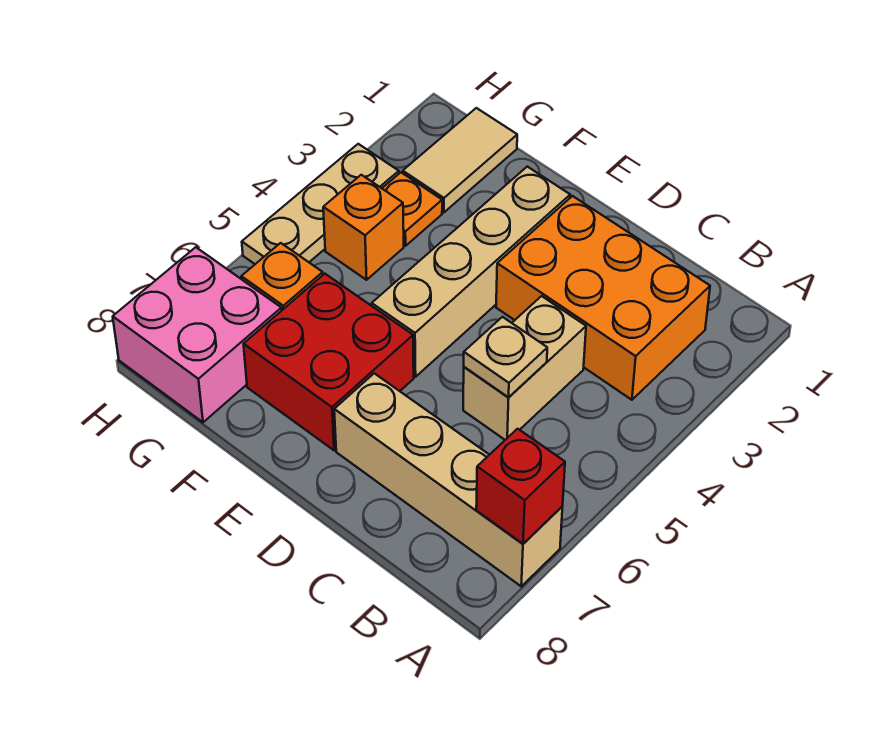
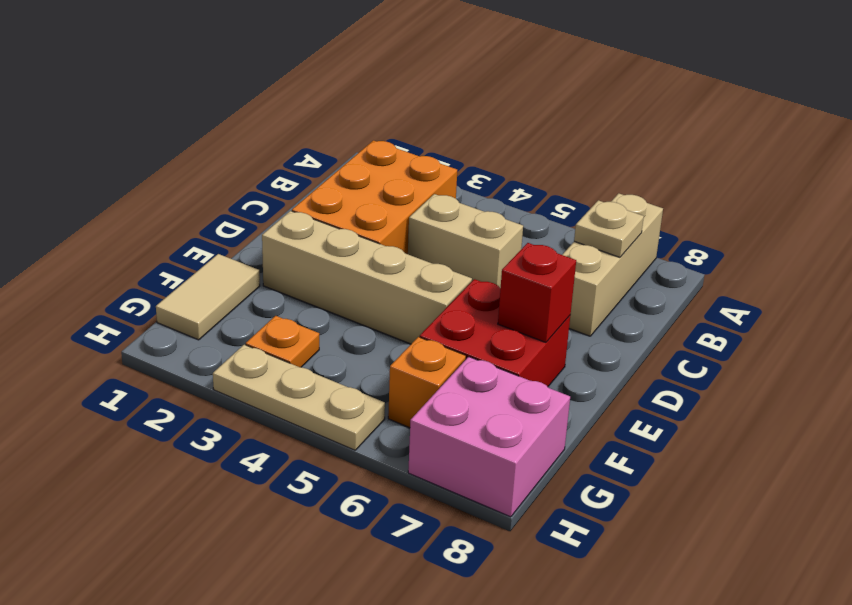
tan brick A7:D7 level 1 -> tan brick A7:C7 level 1
red brick A7 level 2 -> red brick E7 level 2
tan plate C5 level 2 -> tan plate B7 level 2
tan tile G1:G2 level 1 -> tan tile F1:G1 level 1
orange brick G4 level 1 -> none

